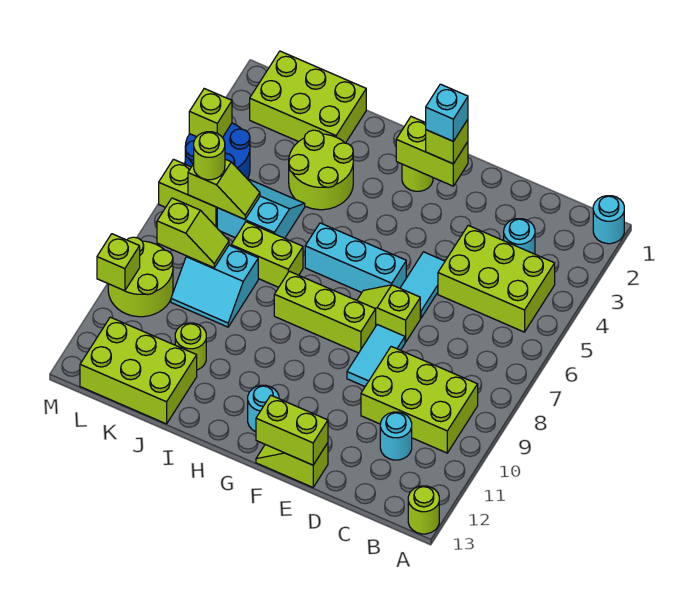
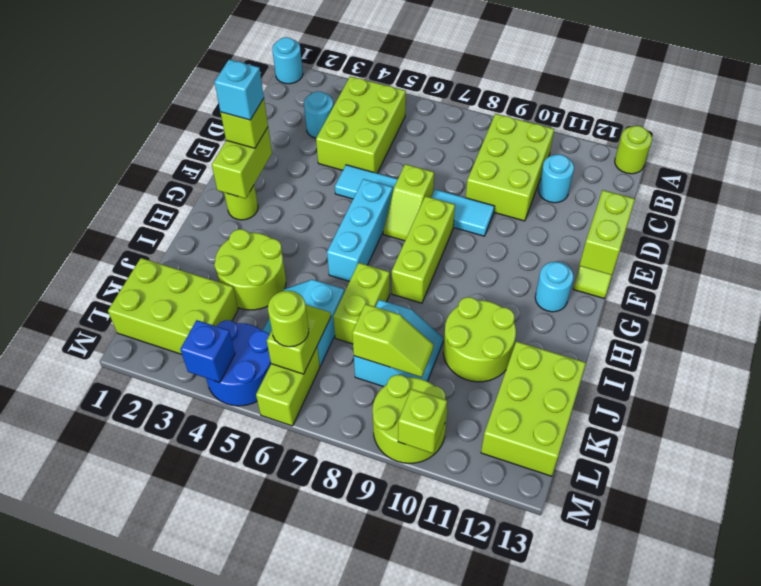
lime brick J1:L2 level 1 -> lime brick K1:L3 level 1
lime round brick J11 level 1 -> lime round brick I10:J11 level 1
lime slope K8:L8 level 2 top L -> lime slope K8:K9 level 2 top 8
lime brick M4 level 2 -> blue brick M4 level 2

